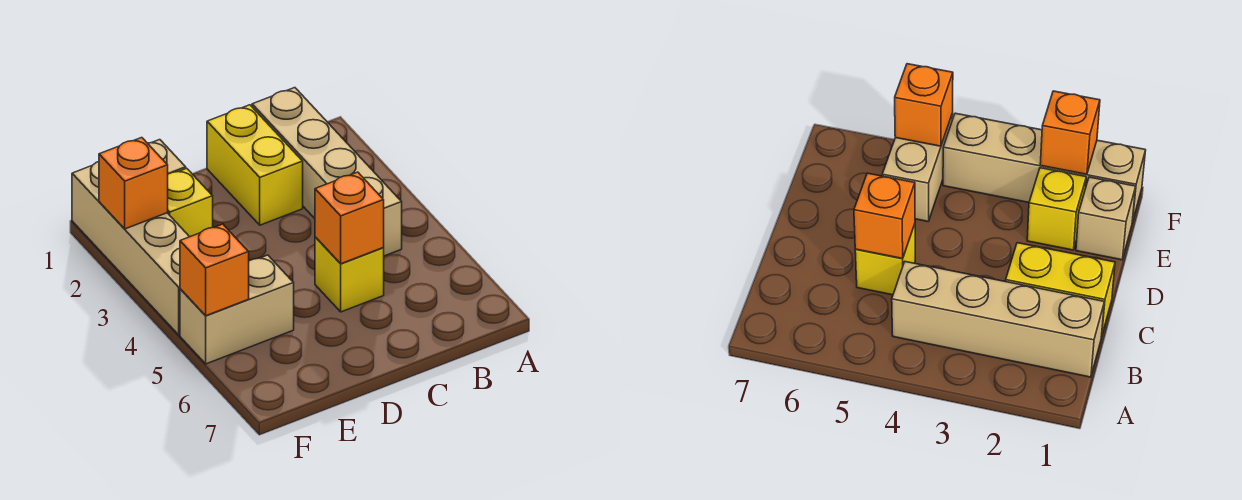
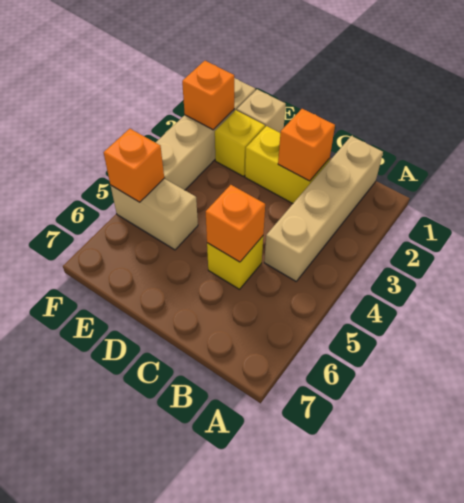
yellow brick C1:C2 level 1 -> yellow brick C2:D2 level 1
none -> orange brick C2 level 2

